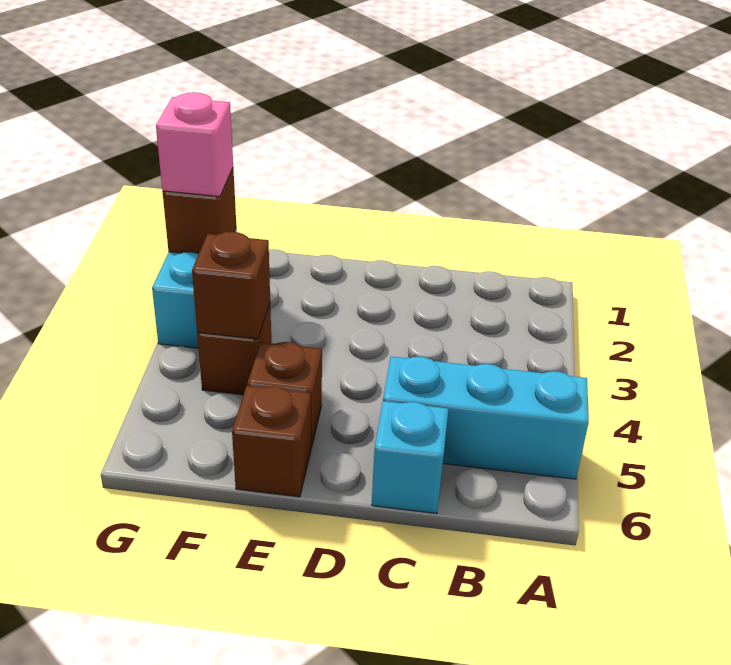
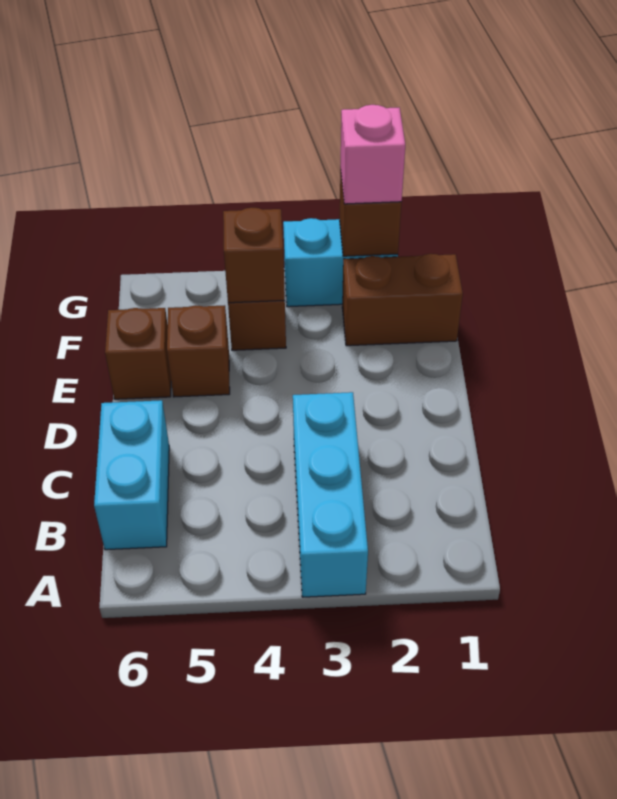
cyan brick A5:C5 level 1 -> cyan brick A3:C3 level 1
cyan brick C6 level 1 -> cyan brick B6:C6 level 1
none -> brown brick F1:F2 level 1

